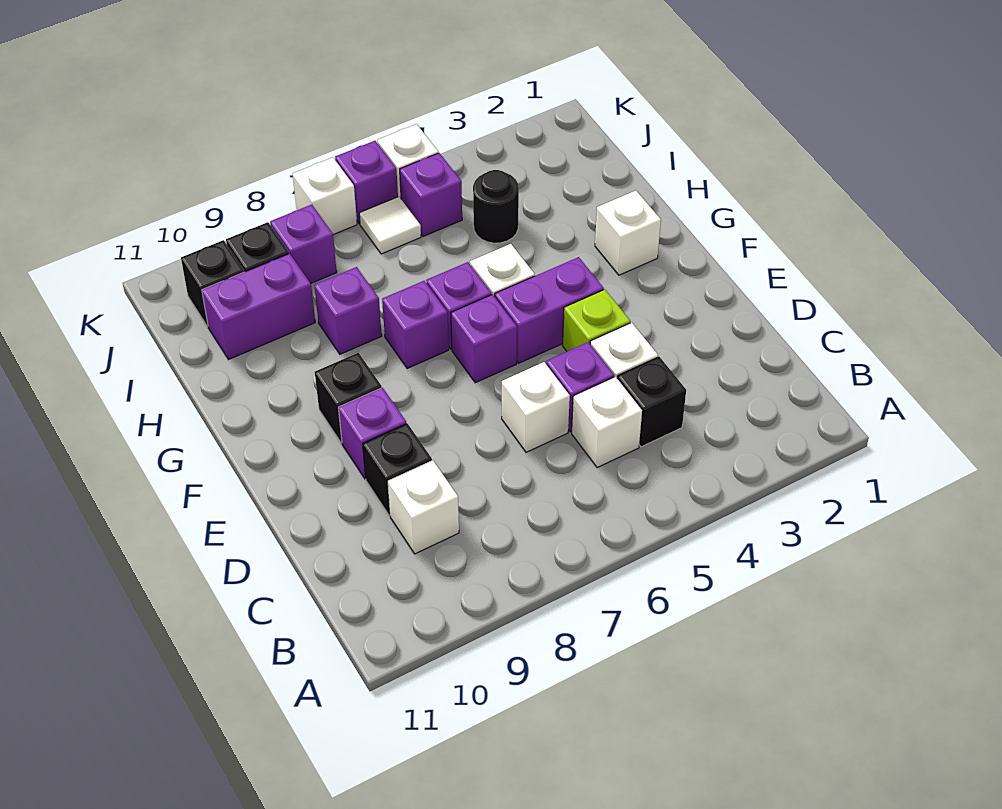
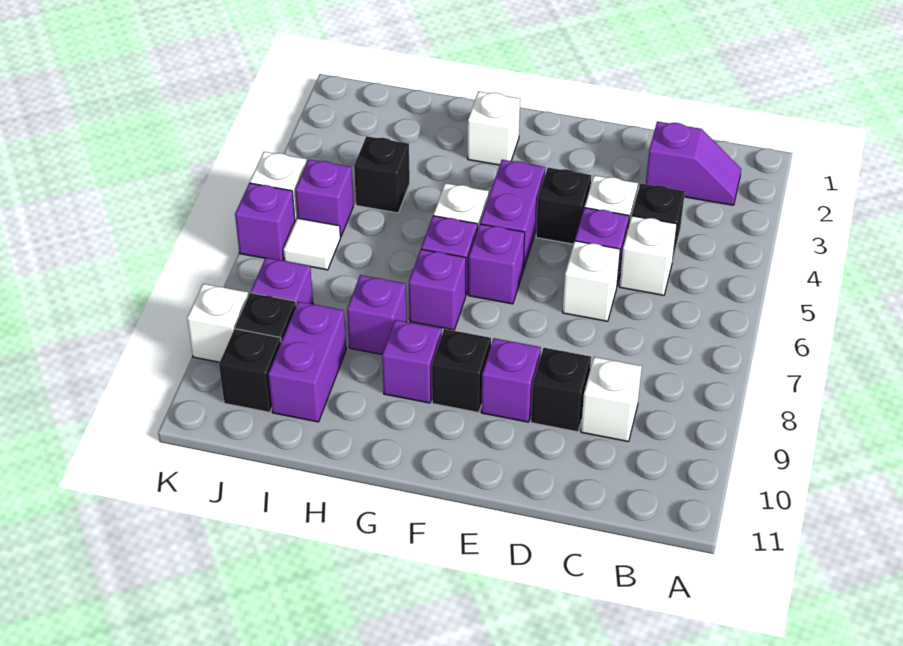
none -> purple slope B2:C2 level 1 top C
lime brick E4 level 1 -> black brick E4 level 1
none -> purple brick G9 level 1
black round brick I4 level 1 -> black brick I4 level 1
white brick K7 level 1 -> white brick K9 level 1

